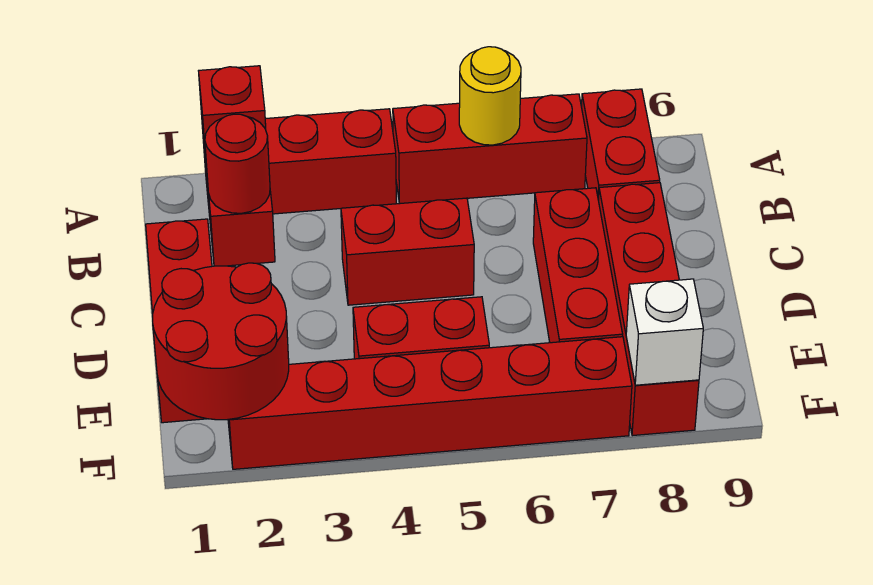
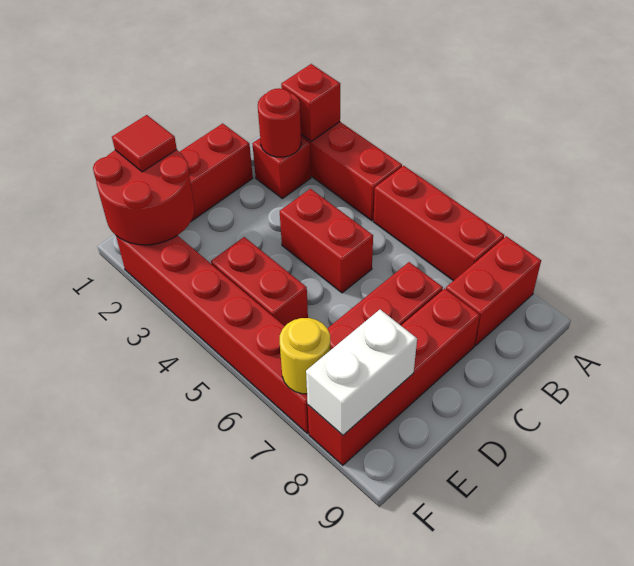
yellow round brick A6 level 2 -> yellow round brick F7 level 2
none -> red tile E1 level 3
white brick F8 level 2 -> white brick E8:F8 level 2

